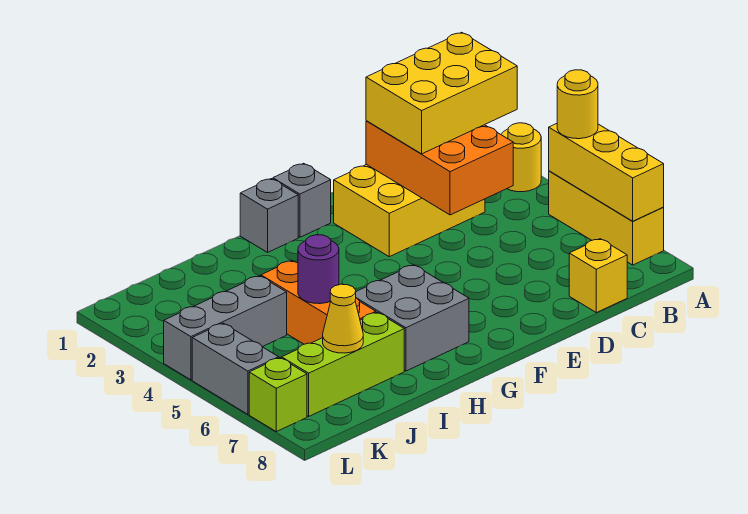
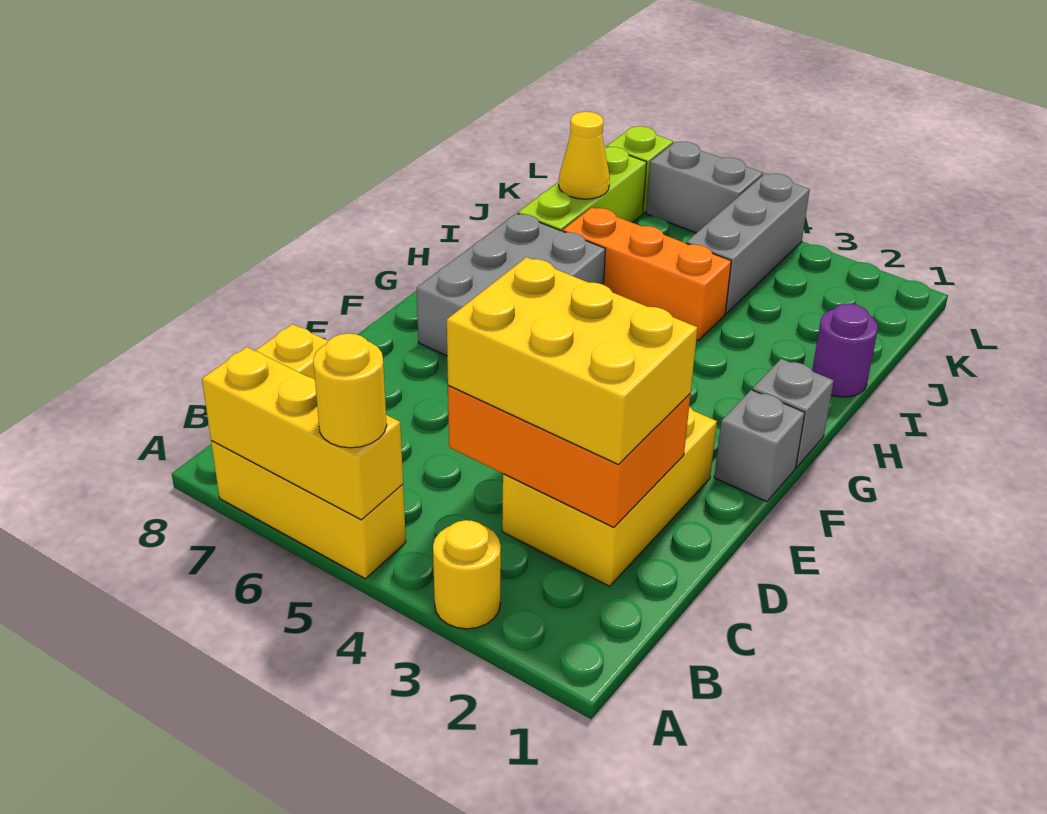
yellow brick B2:D3 level 3 -> yellow brick C2:D4 level 3
grey brick G6:H7 level 1 -> grey brick F6:H7 level 1
purple round brick I5 level 2 -> purple round brick I1 level 1

